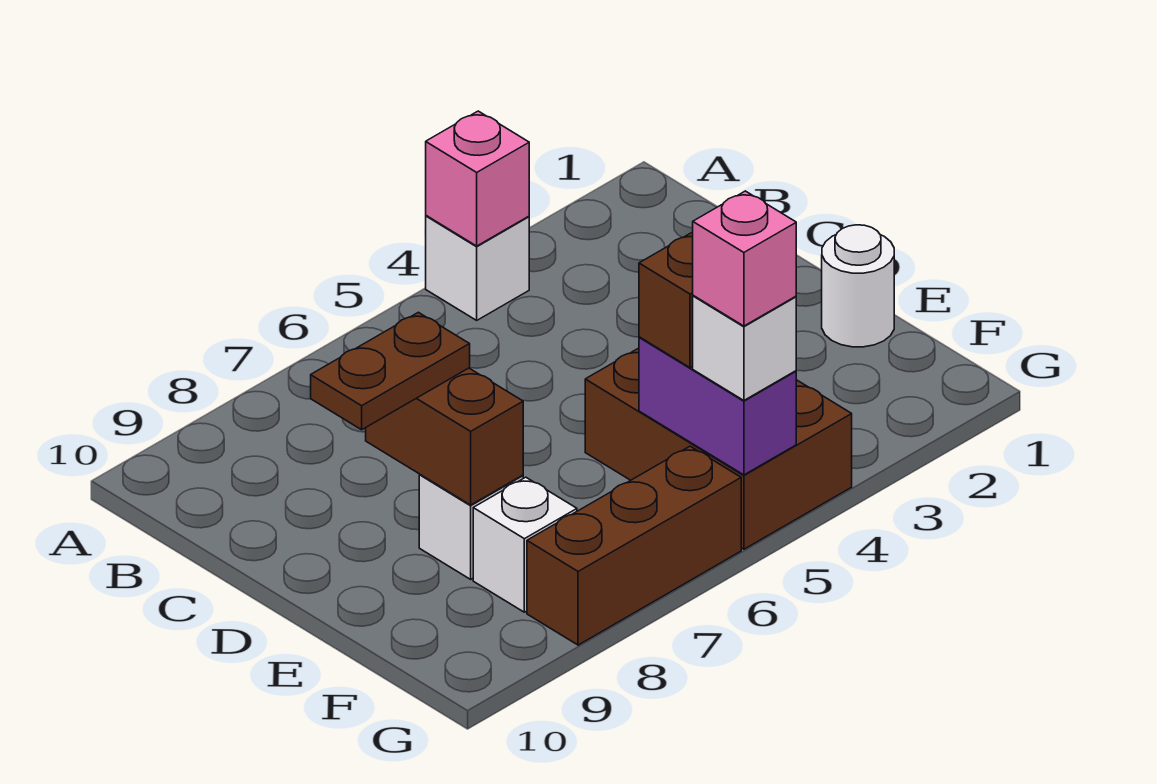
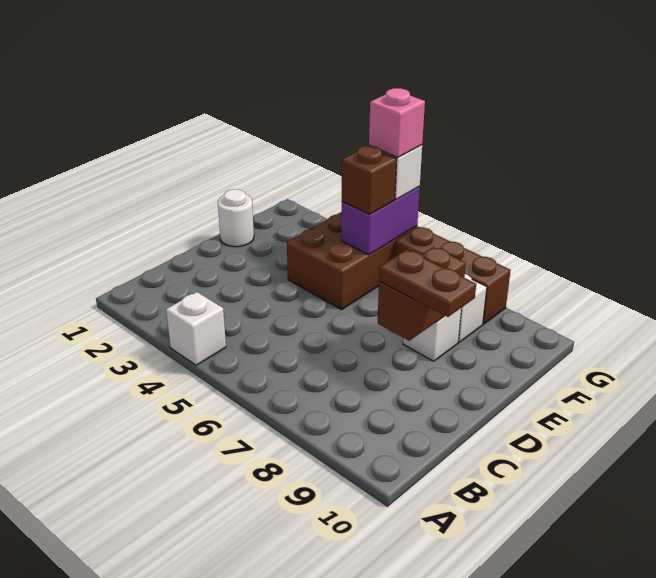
pink brick A4 level 2 -> none

